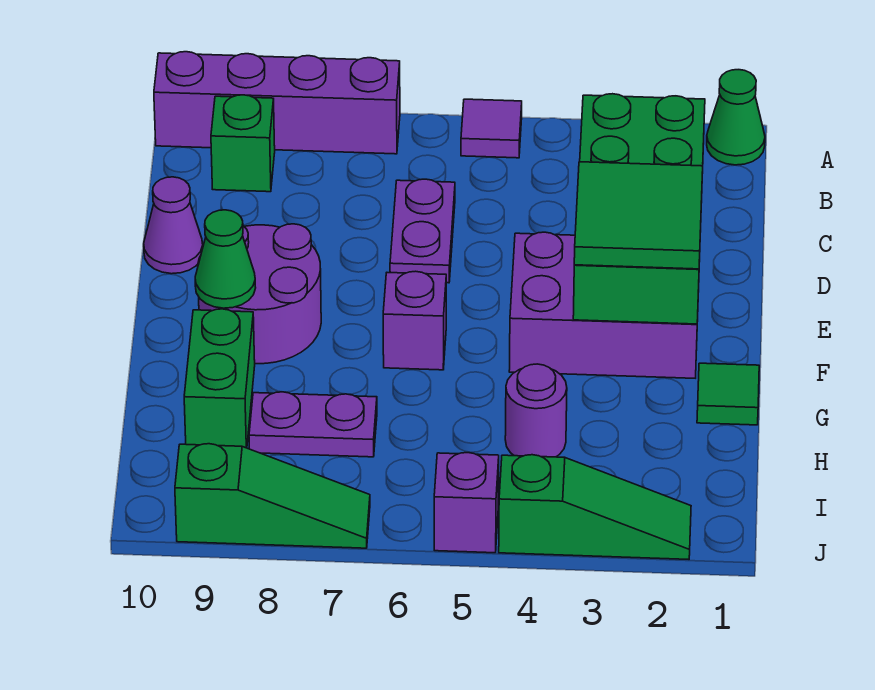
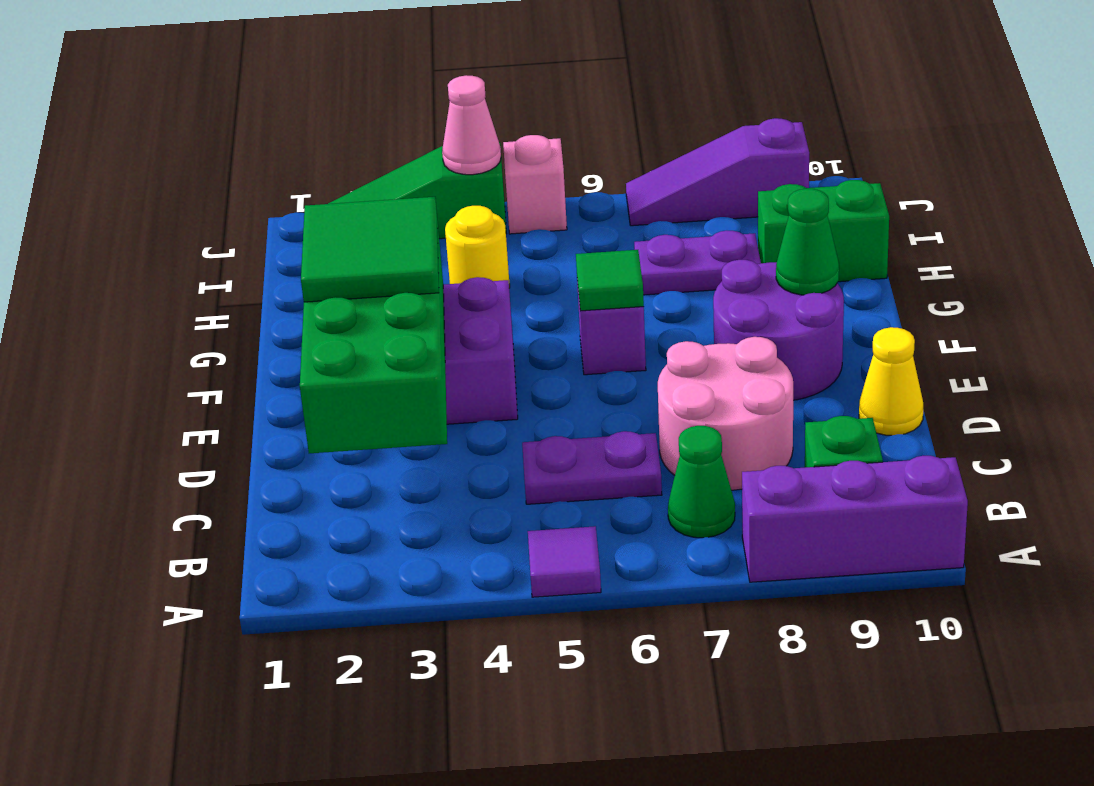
green cone A1 level 1 -> green cone B7 level 1
purple brick A7:A10 level 1 -> purple brick A8:A10 level 1
purple plate C6:D6 level 1 -> purple plate C5:C6 level 1
none -> pink round brick C7:D8 level 1
purple cone D10 level 1 -> yellow cone D10 level 1
green tile G1 level 1 -> green tile F6 level 2
green brick G9:H9 level 1 -> green brick H9:H10 level 1
purple round brick H4 level 1 -> yellow round brick H4 level 1
none -> pink cone J4 level 2
purple brick J5 level 1 -> pink brick J5 level 1
green slope J7:J9 level 1 top 9 -> purple slope J7:J9 level 1 top 9

